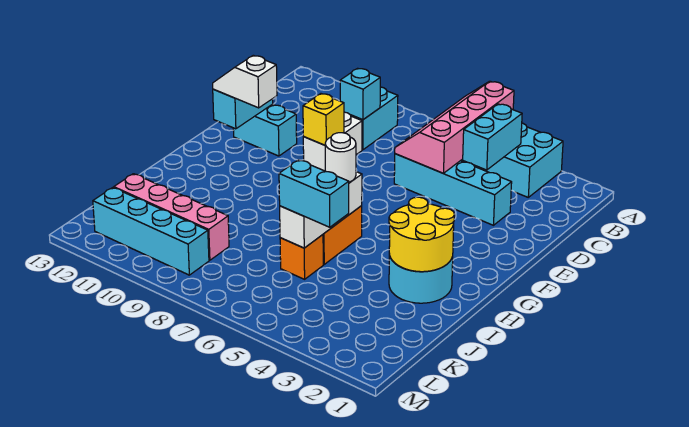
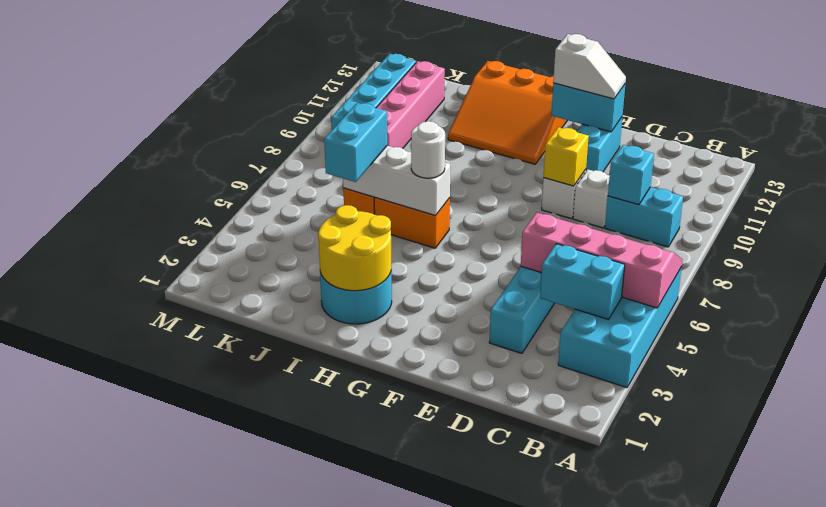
white slope F11:F12 level 3 top 11 -> white slope E12:F12 level 3 top F
none -> orange slope G11:I13 level 1 top 13

